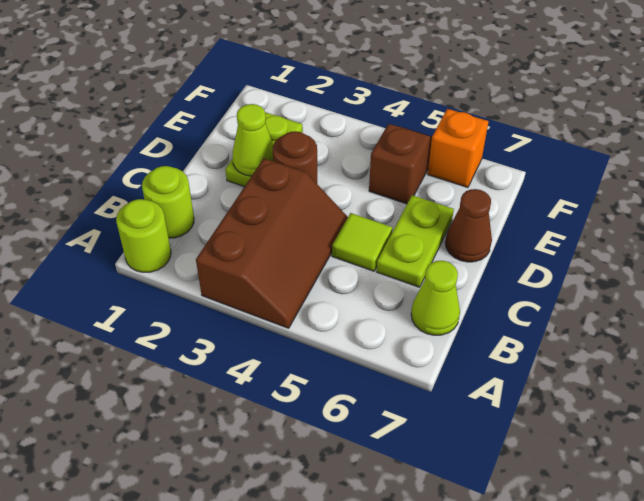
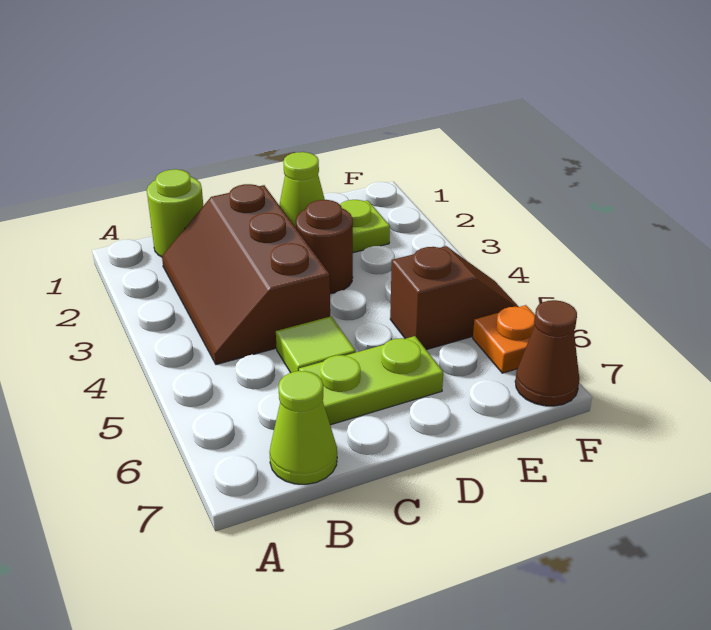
lime round brick A1 level 1 -> none
brown slope A3:C4 level 1 top 3 -> brown slope B2:C4 level 1 top C
brown cone D7 level 1 -> brown cone F7 level 1
orange brick F6 level 1 -> orange plate F6 level 1

